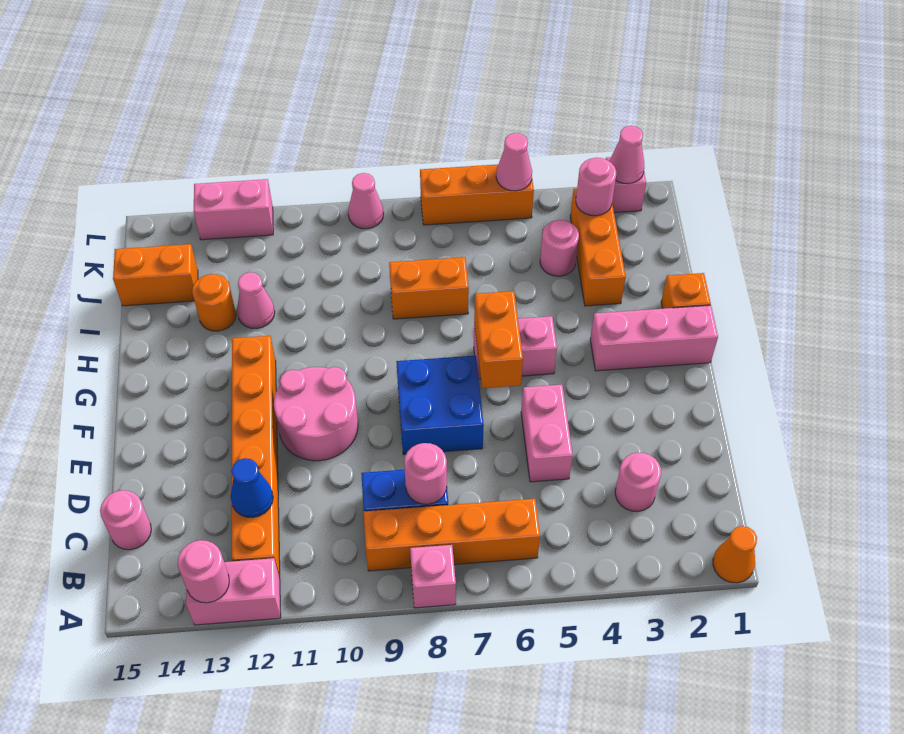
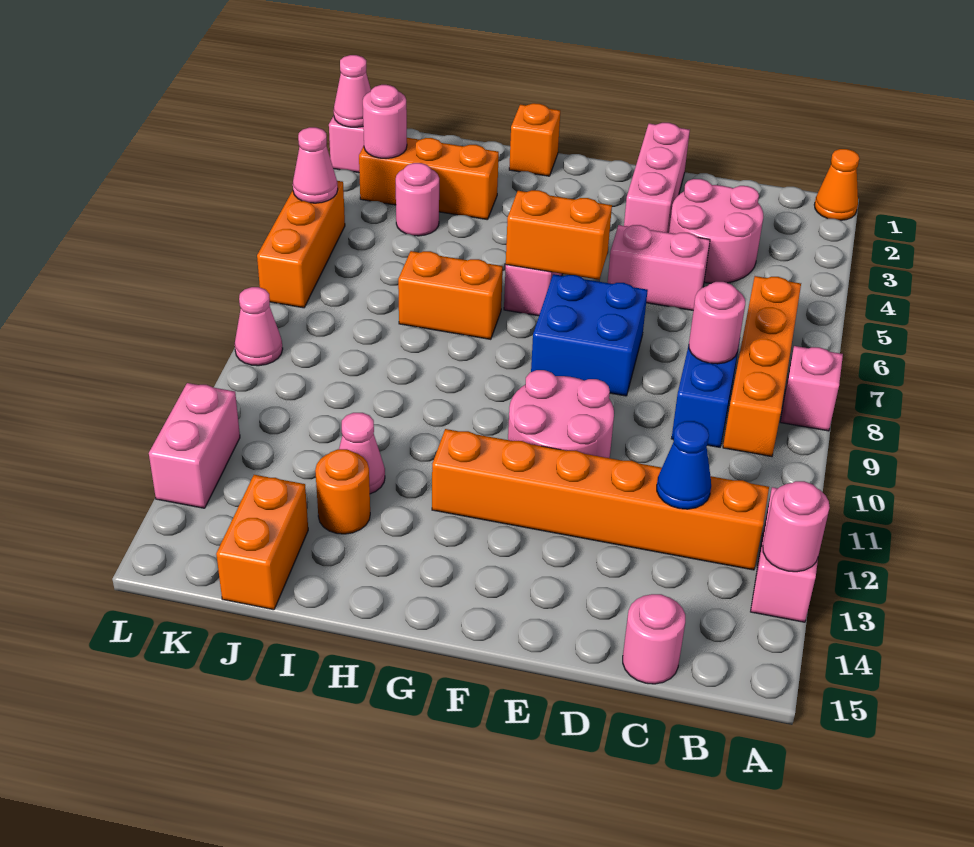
pink round brick C3 level 1 -> pink round brick C3:D4 level 1
pink brick G1:G3 level 1 -> pink brick E1:E3 level 1
orange brick I7:I8 level 1 -> orange brick H7:I7 level 1

